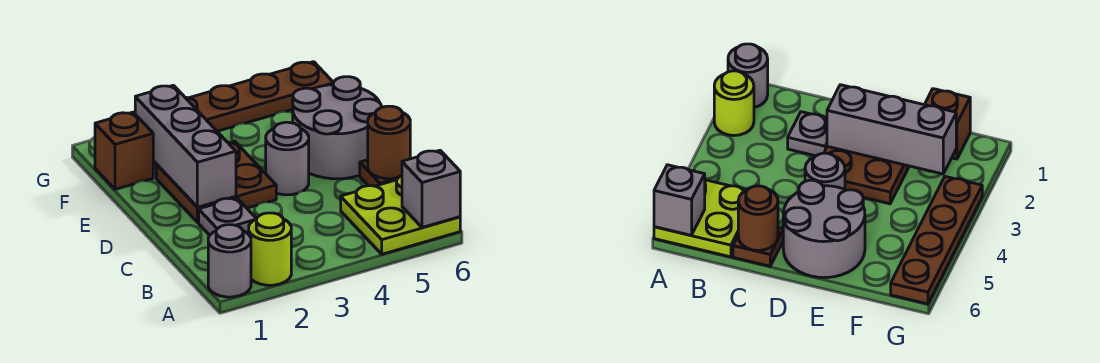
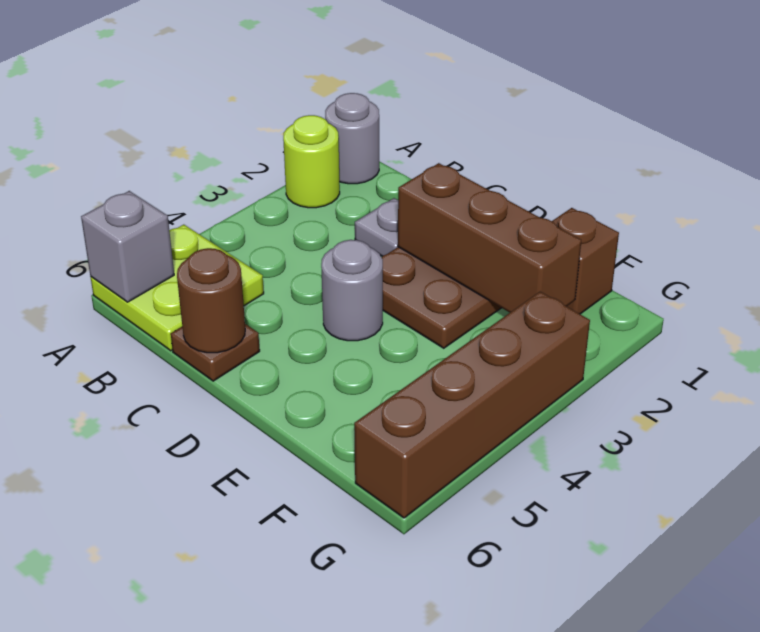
grey brick D2:F2 level 2 -> brown brick D2:F2 level 2
grey round brick D5:E6 level 1 -> none
brown plate G3:G6 level 1 -> brown brick G3:G6 level 1

